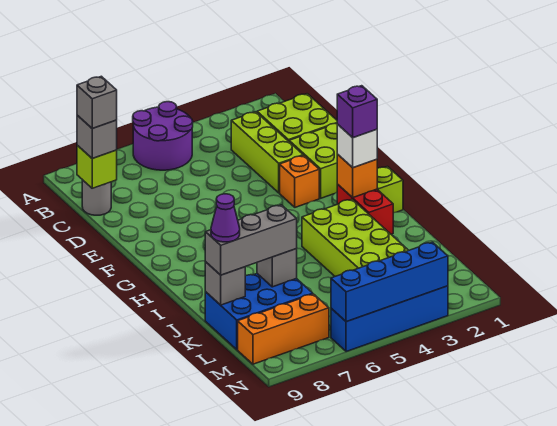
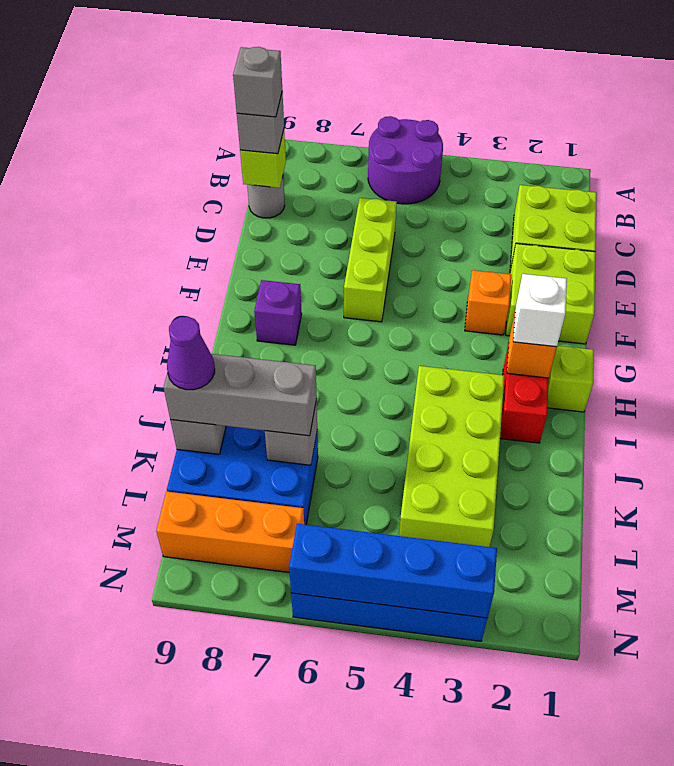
lime brick C3:E3 level 1 -> lime brick D6:F6 level 1
purple brick H2 level 4 -> purple brick G8 level 1

